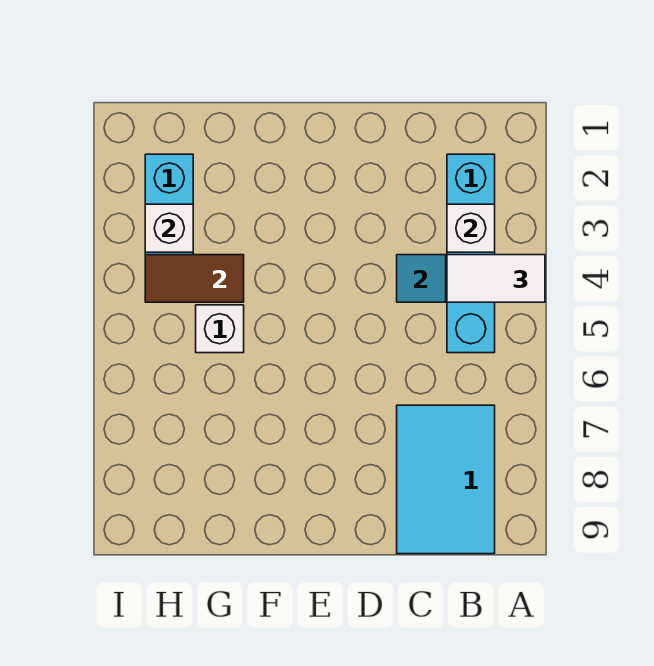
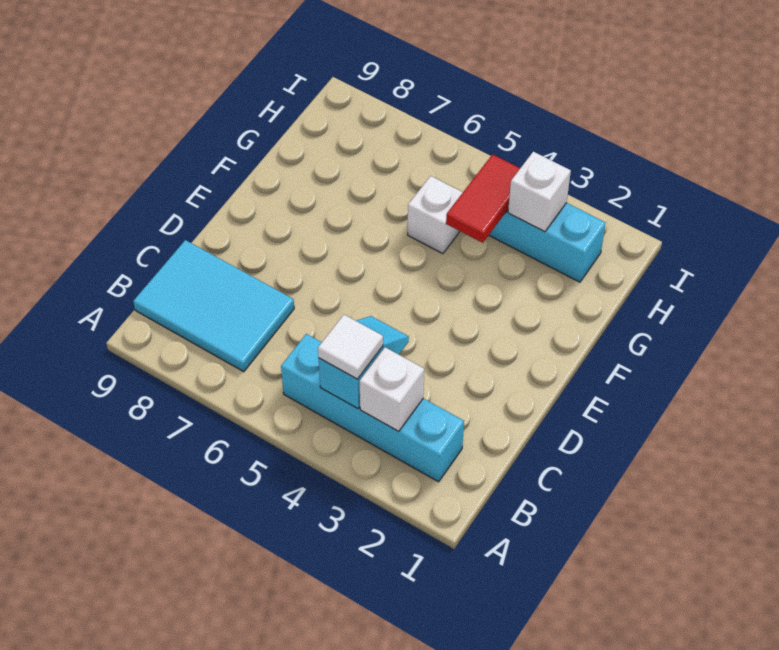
white tile A4:B4 level 3 -> white tile B4 level 3
brown tile G4:H4 level 2 -> red tile G4:H4 level 2

